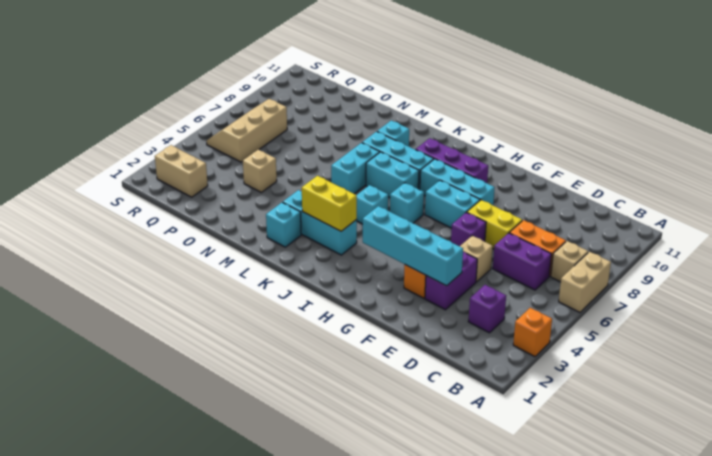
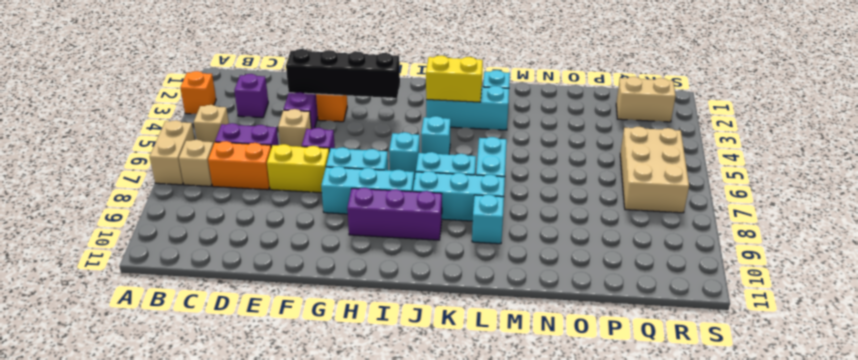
cyan brick E3:H3 level 2 -> black brick E3:H3 level 2
tan brick O4 level 1 -> tan brick B5 level 1
tan slope Q5:R7 level 1 top Q -> tan brick Q5:R7 level 1

